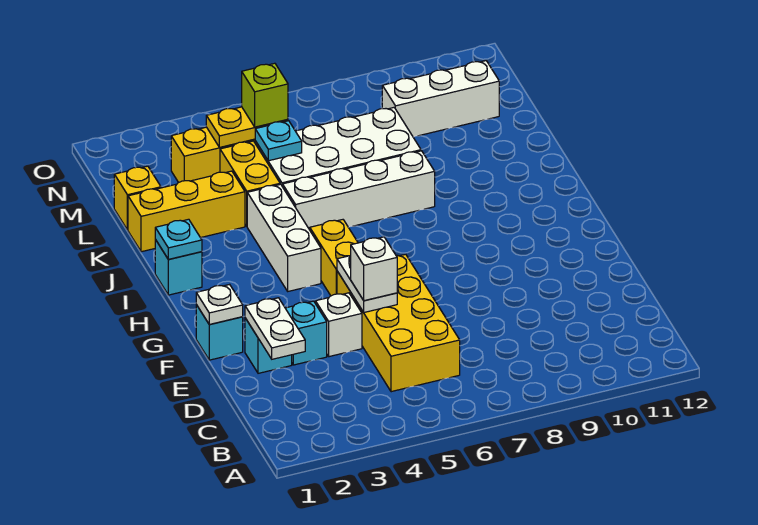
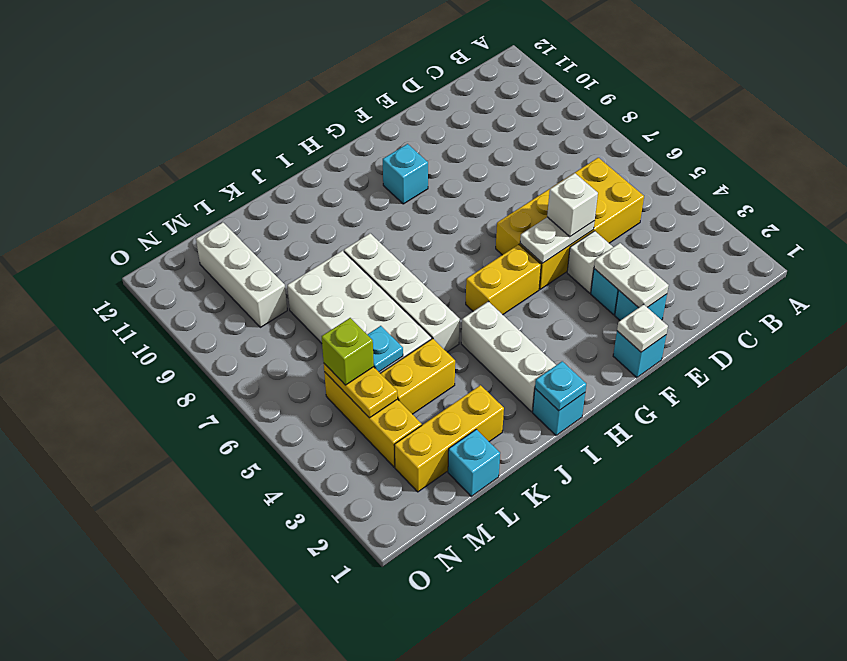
white plate D2:E2 level 2 -> white plate E2:E3 level 2
none -> cyan brick G10 level 1
white brick H4:J4 level 1 -> white brick I2:I4 level 1
yellow brick K1:K3 level 1 -> yellow brick K2:M2 level 1
yellow brick L1 level 1 -> cyan brick L1 level 1

